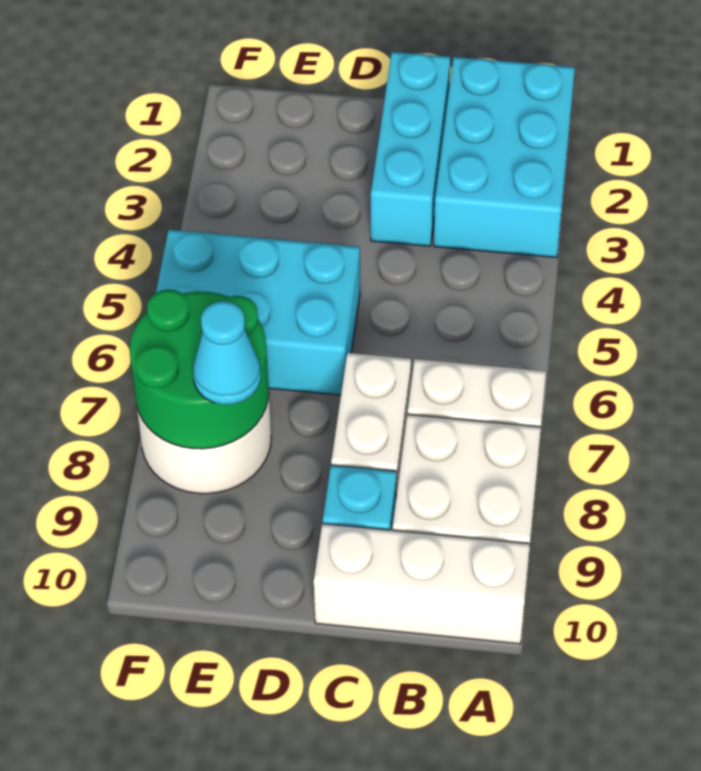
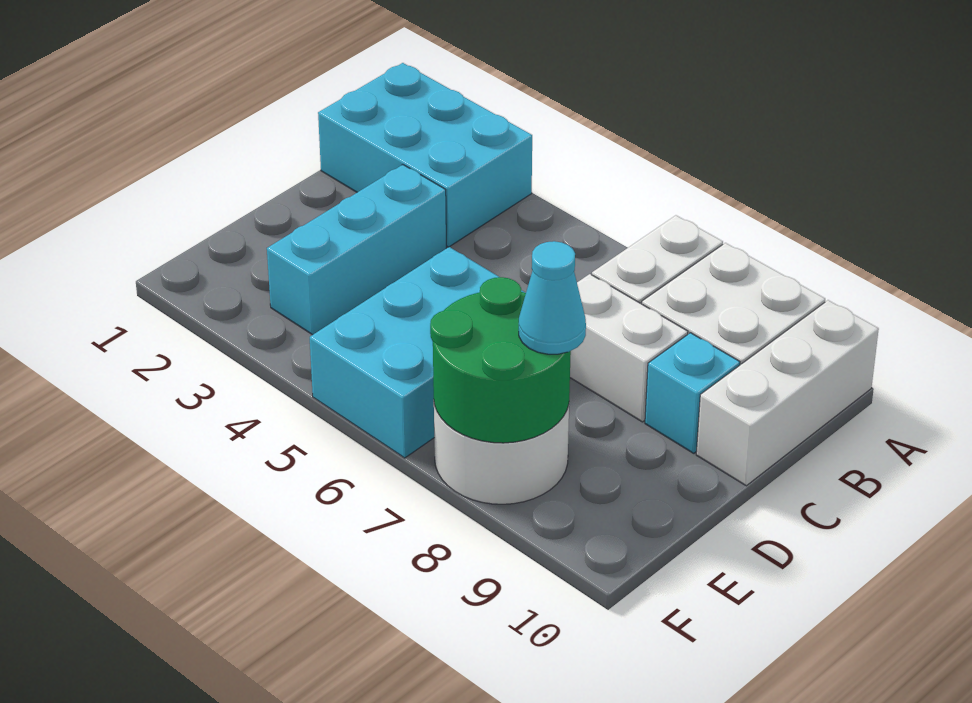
cyan brick C1:C3 level 1 -> cyan brick C3:E3 level 1

